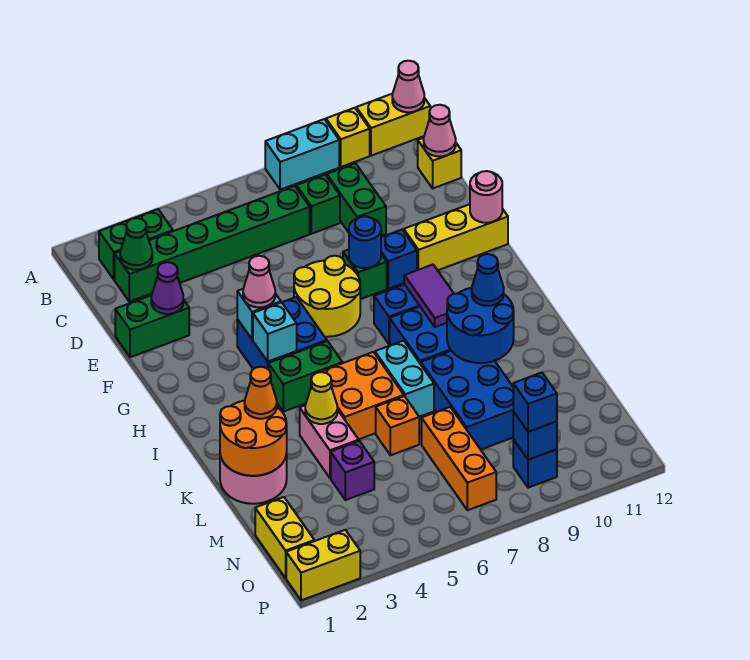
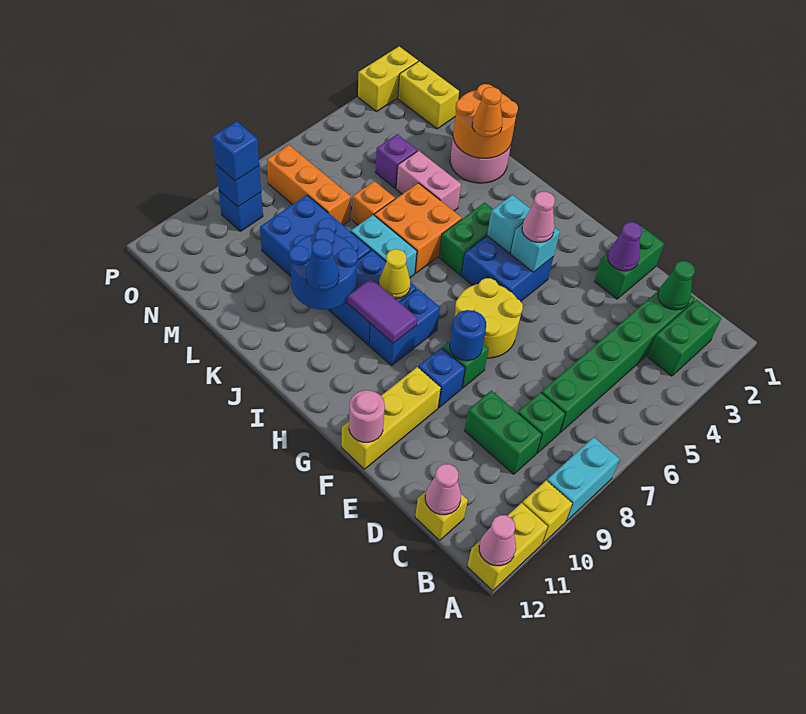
yellow cone K4 level 2 -> yellow cone I8 level 2

